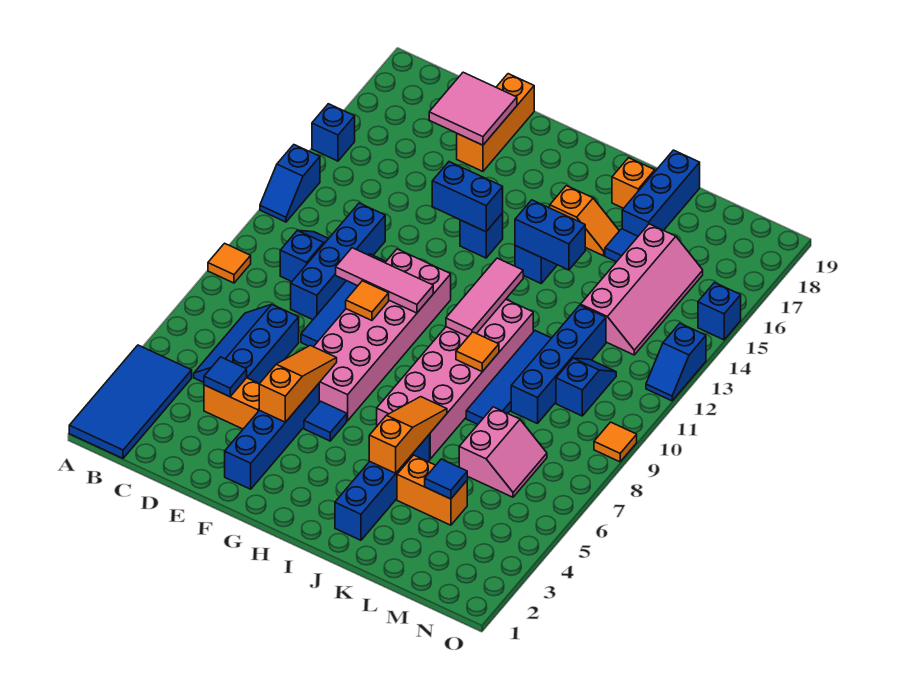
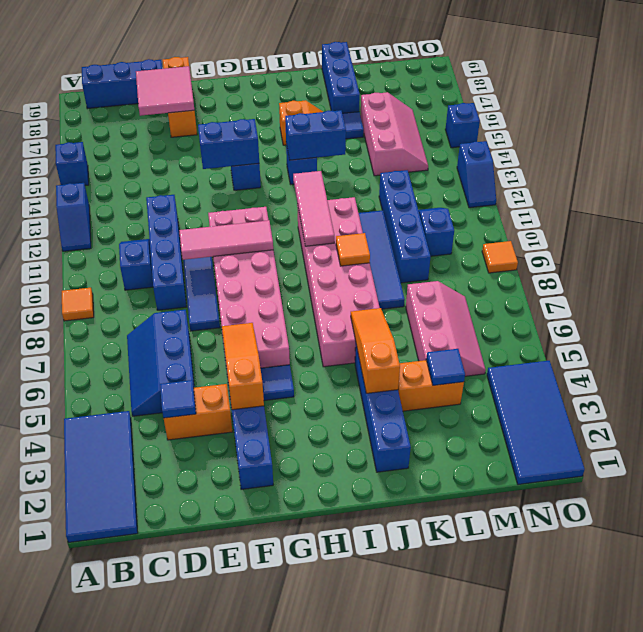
none -> blue brick B19:D19 level 1
orange tile F9 level 2 -> none
orange brick J18 level 1 -> none
pink slope L6:M7 level 1 top L -> pink slope L5:M7 level 1 top L
pink slope L13:M16 level 1 top L -> pink slope L14:M16 level 1 top L
none -> blue tile N1:O4 level 1

